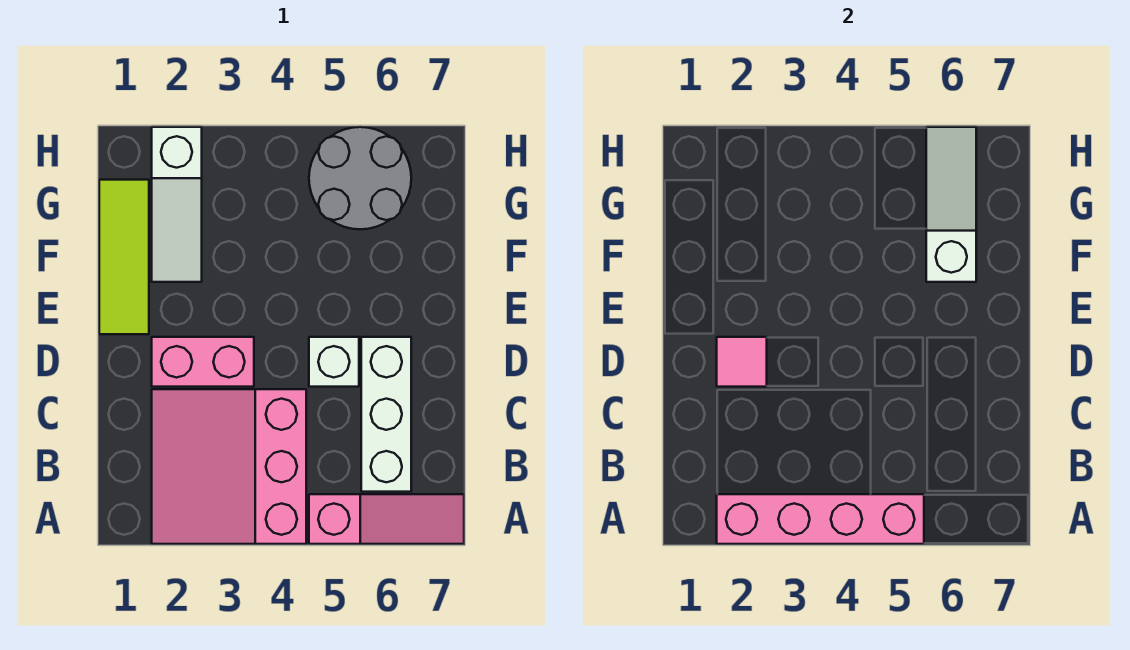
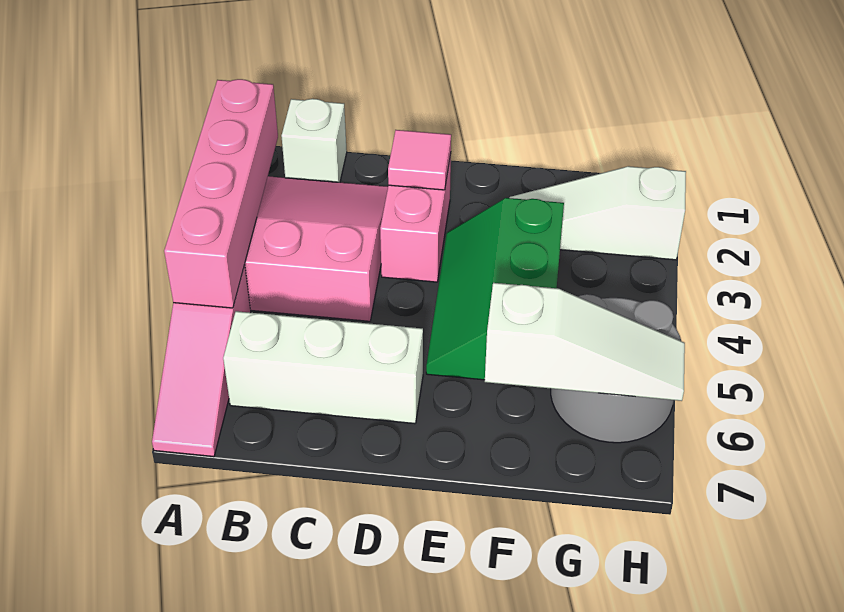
white brick D5 level 1 -> white brick B1 level 1
lime tile E1:G1 level 1 -> none
none -> green slope E3:F5 level 1 top F

